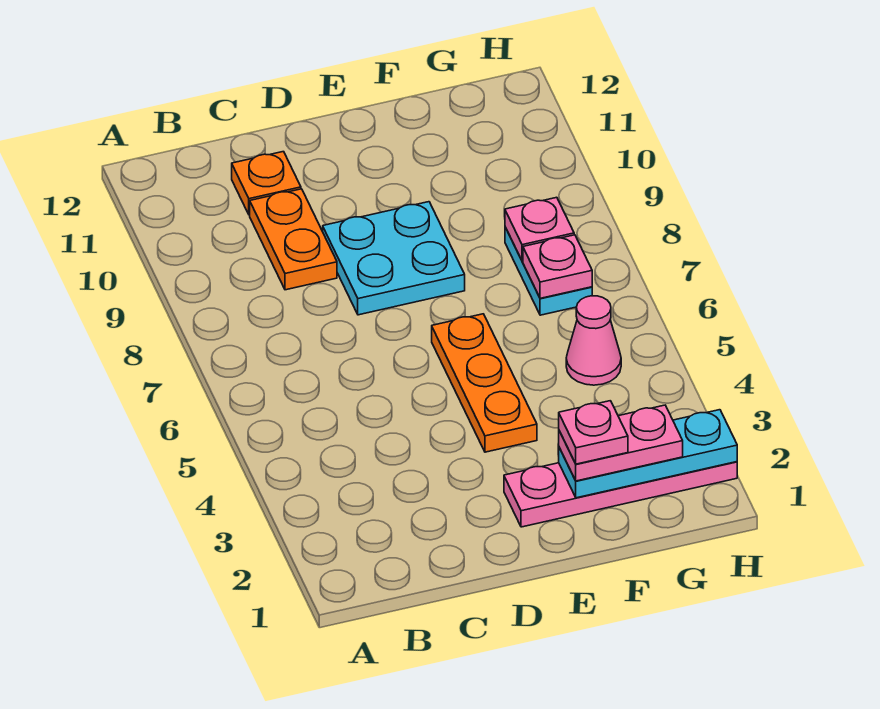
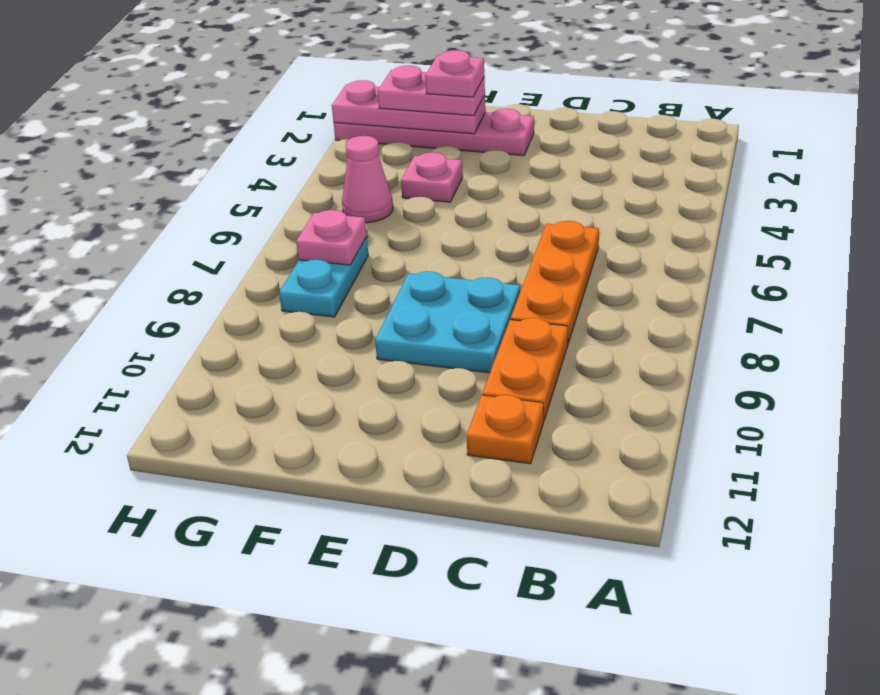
orange plate E4:E6 level 1 -> orange plate C6:C8 level 1
cyan plate F2:H2 level 2 -> pink plate F2:H2 level 2
pink plate G8 level 2 -> pink plate F4 level 1

